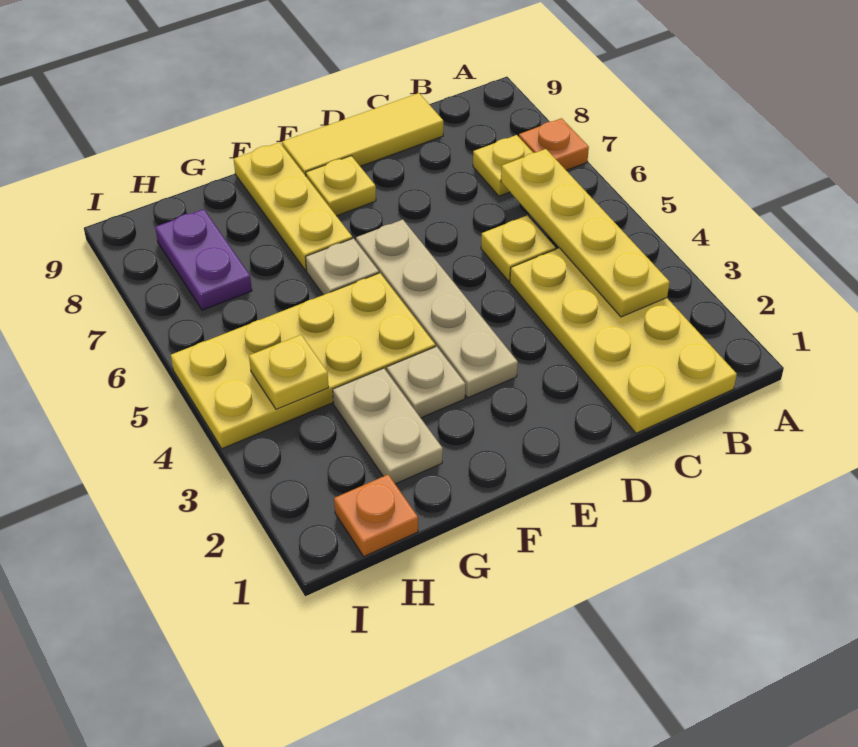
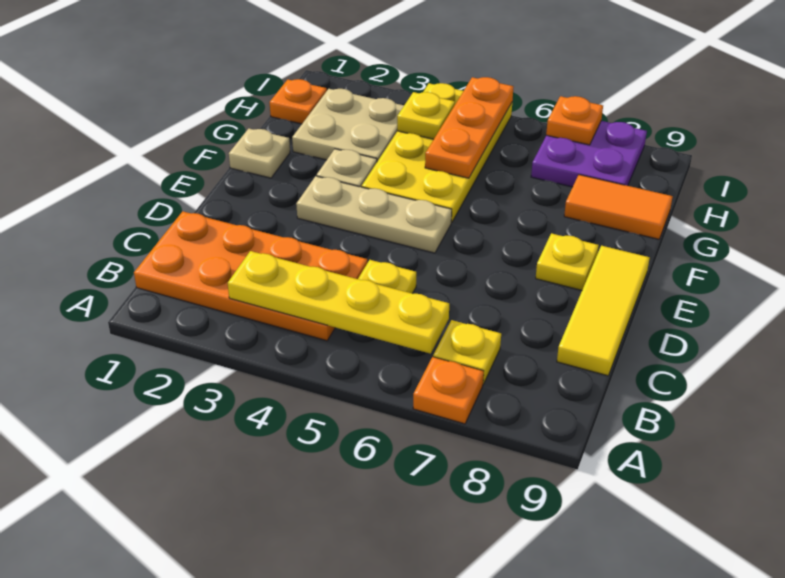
yellow plate B1:C4 level 1 -> orange plate B1:C4 level 1
tan plate E3:E6 level 1 -> tan plate E3:E5 level 1
tan plate F6 level 1 -> tan plate F1 level 1
yellow plate F7:F9 level 1 -> none
tan plate G2:G3 level 1 -> tan plate G2:H3 level 1
none -> orange plate G5:I5 level 2
none -> orange tile G8:G9 level 1
purple plate H7:H8 level 1 -> purple plate H7:I8 level 1
none -> orange plate I7 level 2

